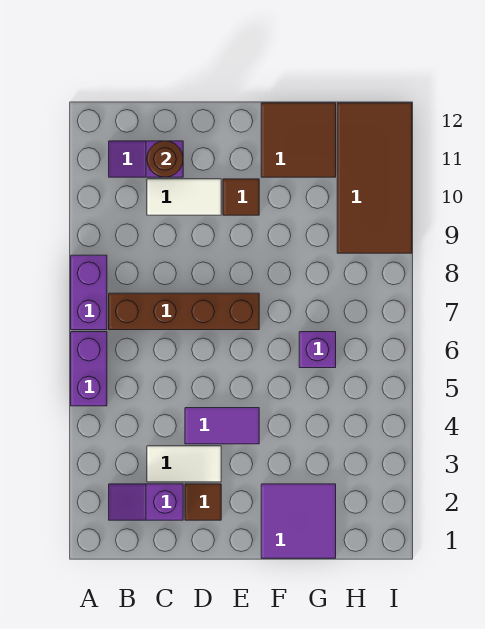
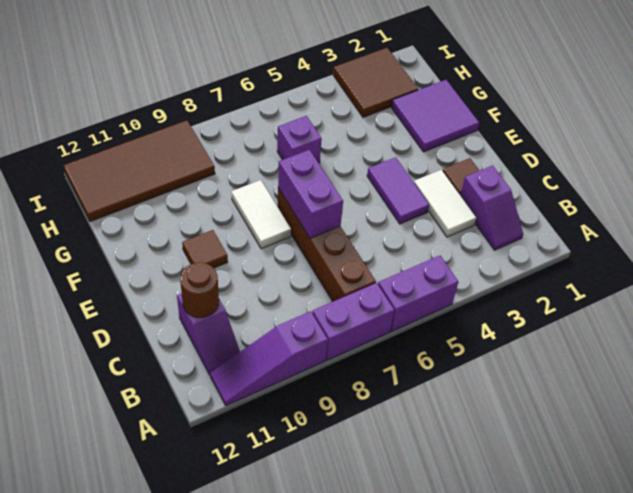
none -> purple slope A9:A11 level 1 top 9
white tile C10:D10 level 1 -> white tile E8:F8 level 1
none -> purple brick D7:E7 level 2
brown tile F11:G12 level 1 -> brown tile H2:I3 level 1

